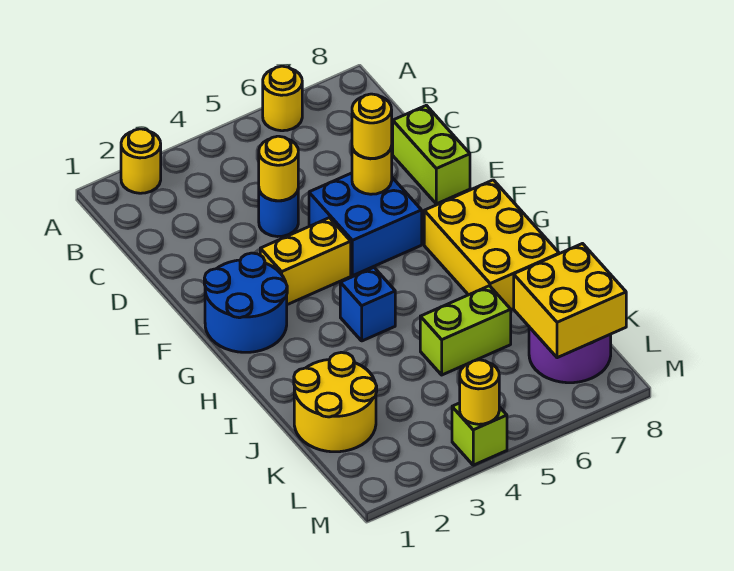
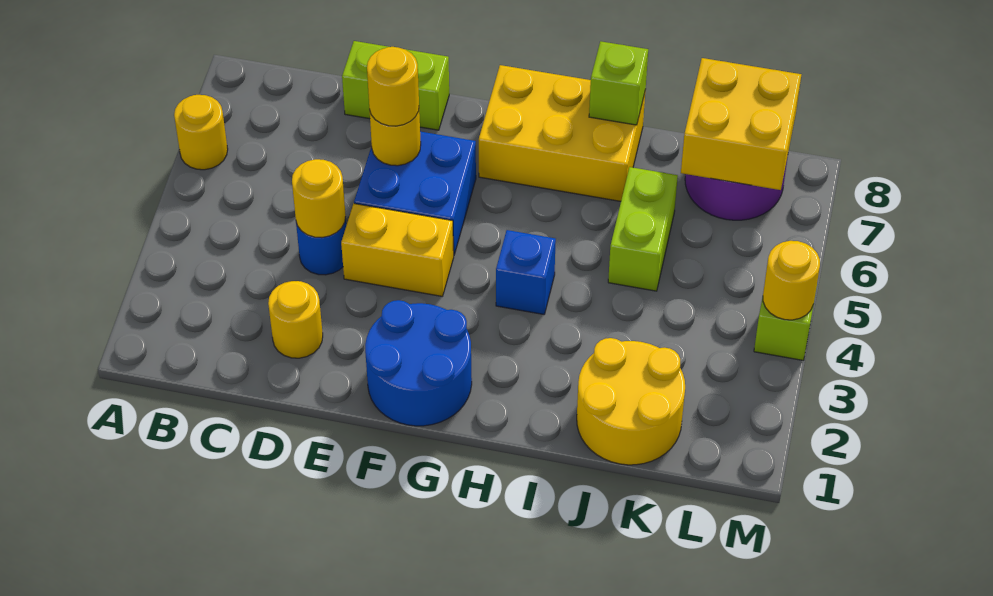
yellow round brick A2 level 1 -> yellow round brick D2 level 1
yellow brick F3:F4 level 1 -> yellow brick E4:F4 level 1
none -> lime brick I8 level 2

